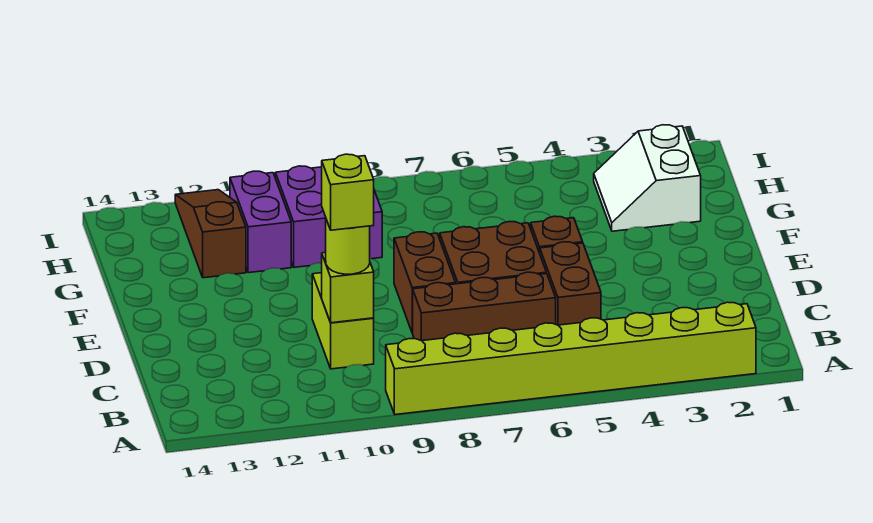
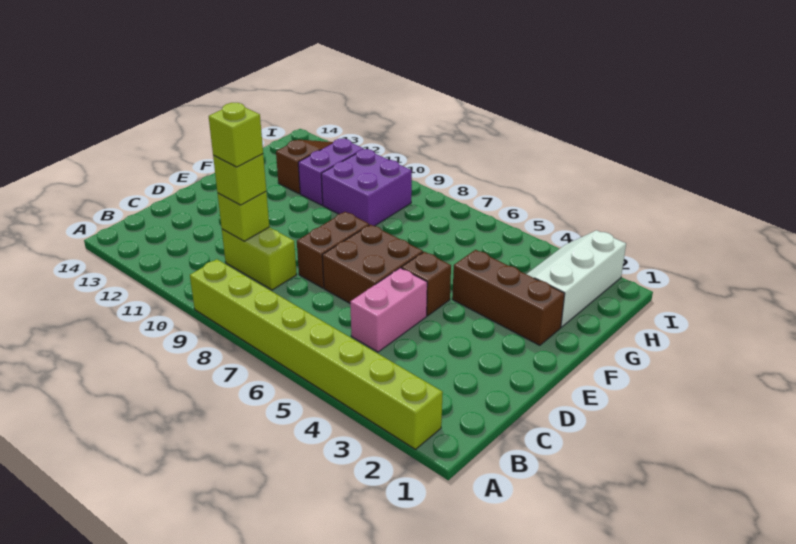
brown brick C5:D5 level 1 -> pink brick C5:D5 level 1
brown brick C6:C8 level 1 -> brown brick F2:F4 level 1
lime brick C10:D10 level 1 -> lime brick C9:C10 level 1
lime round brick C10 level 3 -> lime brick C10 level 3
white slope G2:H3 level 1 top 2 -> white slope G2:I3 level 1 top 2

